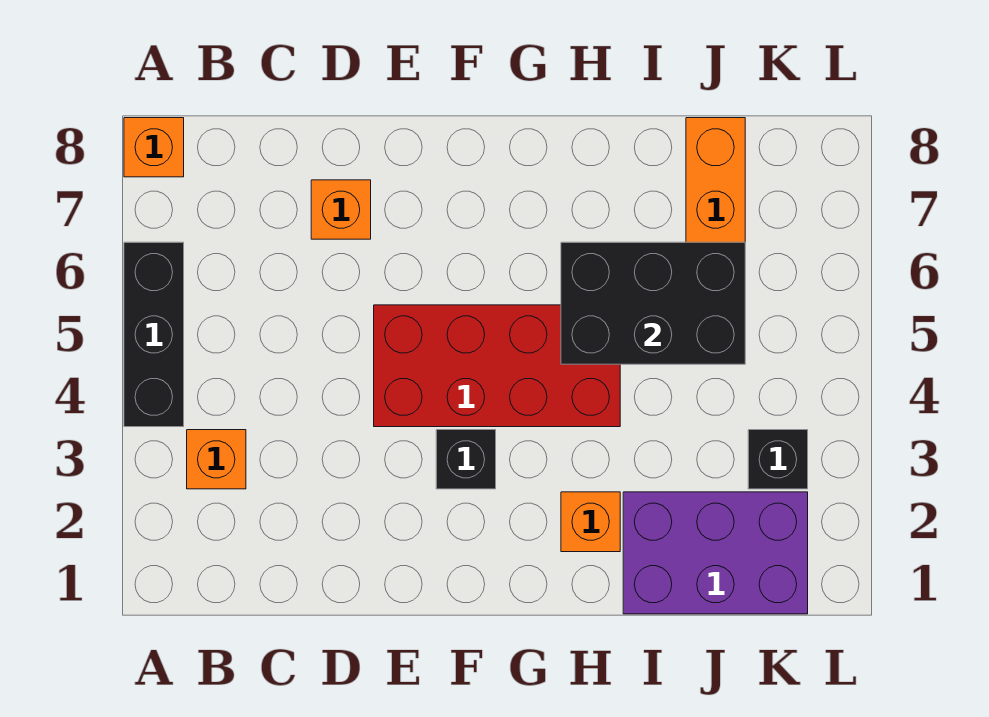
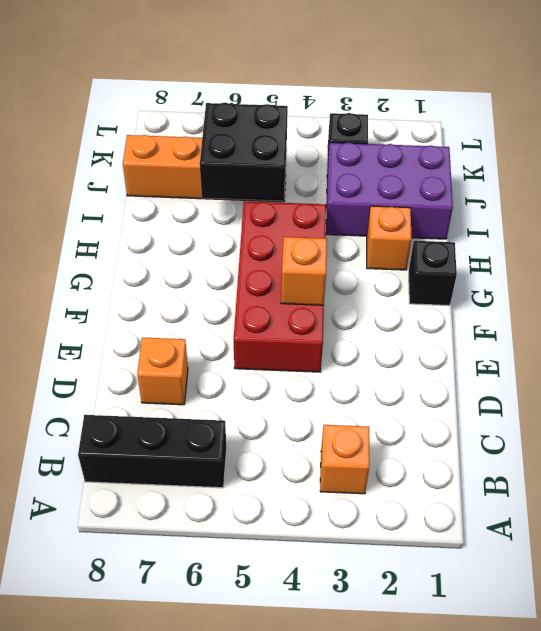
black brick A4:A6 level 1 -> black brick B6:B8 level 1
orange brick A8 level 1 -> orange brick F4 level 2
black brick F3 level 1 -> black brick G1 level 1
black brick H5:J6 level 2 -> black brick I5:J6 level 2
purple brick I1:K2 level 1 -> purple brick I1:J3 level 1

